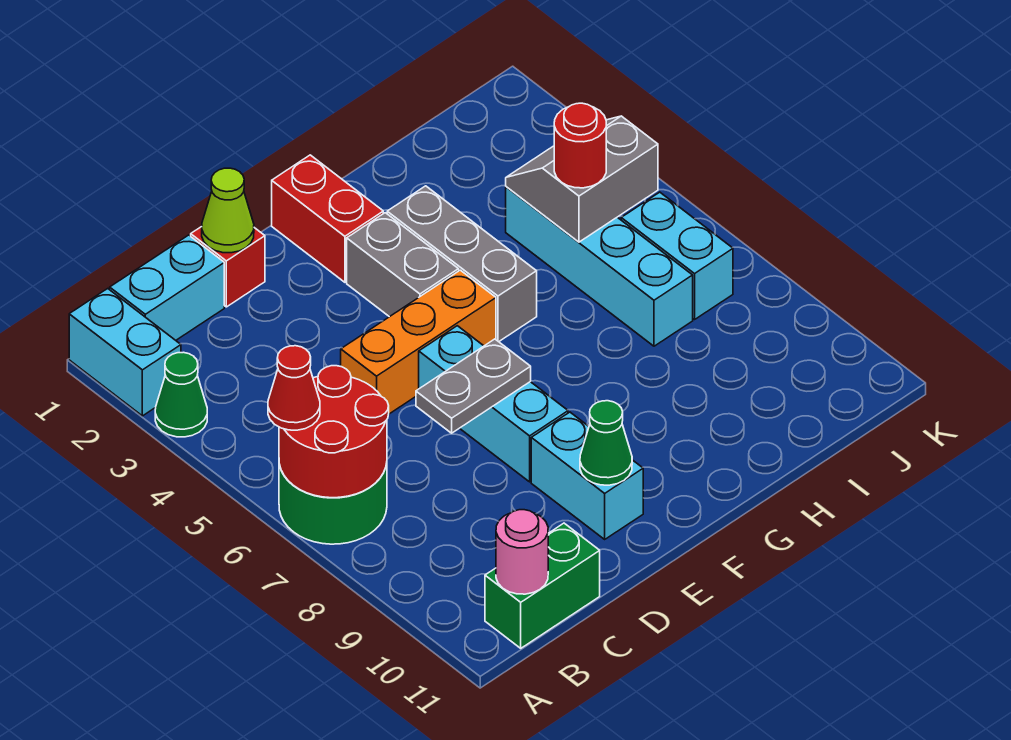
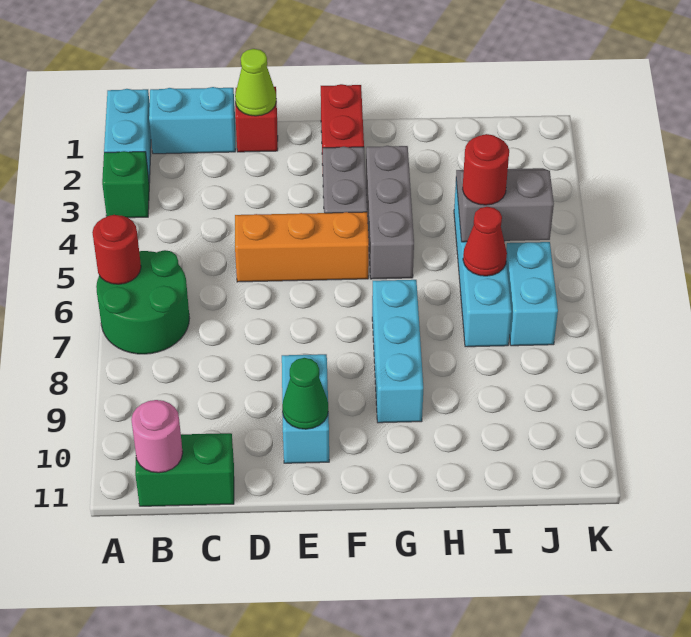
green cone A3 level 1 -> green brick A3 level 1
red round brick A6:B7 level 2 -> red round brick A6 level 2
red cone A6 level 3 -> red cone I6 level 2
grey plate D7:E7 level 2 -> none
cyan brick E6:E8 level 1 -> cyan brick G7:G9 level 1

